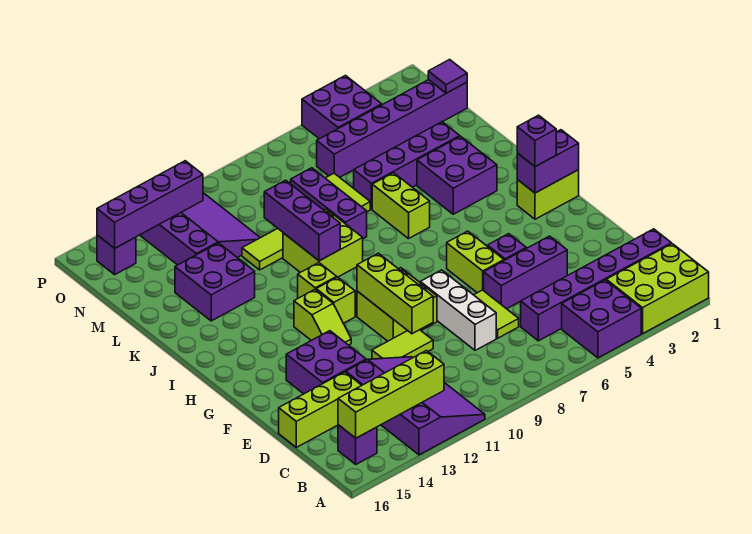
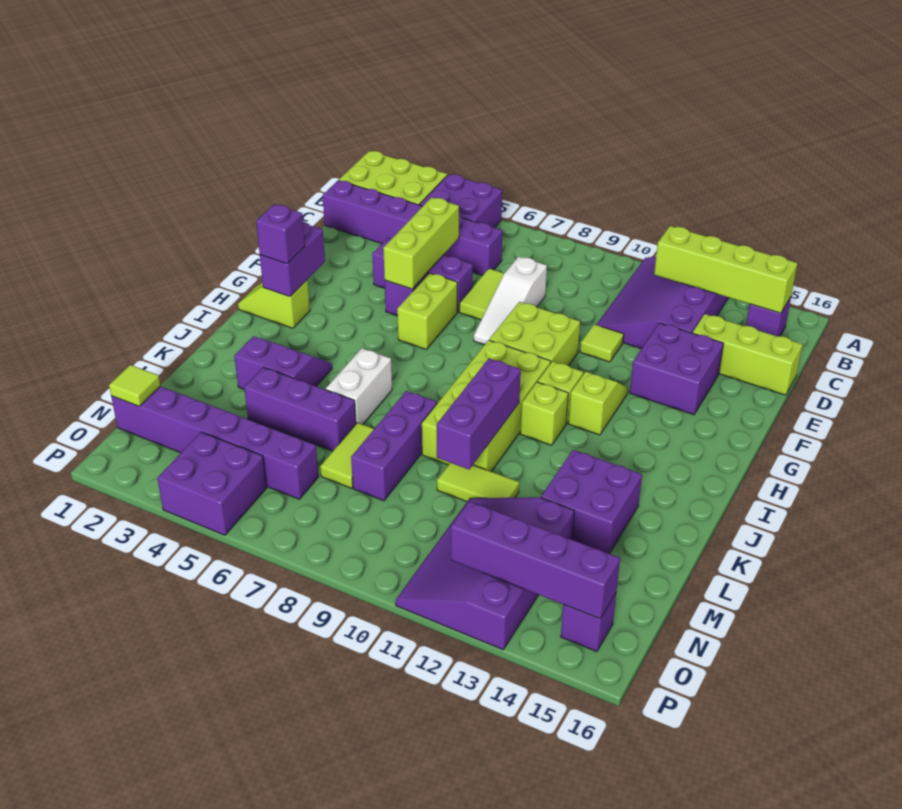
white brick D8:F8 level 1 -> white slope D8:F8 level 1 top D
lime tile E10:E11 level 1 -> lime tile E11 level 1
lime brick E10:G10 level 2 -> lime brick D5:F5 level 2
lime brick H1:H2 level 1 -> lime slope H1:H2 level 1 top 2
purple brick H1:H2 level 2 -> purple brick G2:H2 level 2
purple brick J3:K4 level 1 -> purple slope J3:K4 level 1 top K
lime brick J6:K6 level 1 -> white brick J6:K6 level 1
lime brick J9:K10 level 1 -> lime brick H9:K10 level 1
purple brick L3:L6 level 1 -> purple brick L4:L6 level 1
purple tile N1 level 2 -> lime tile N1 level 2

